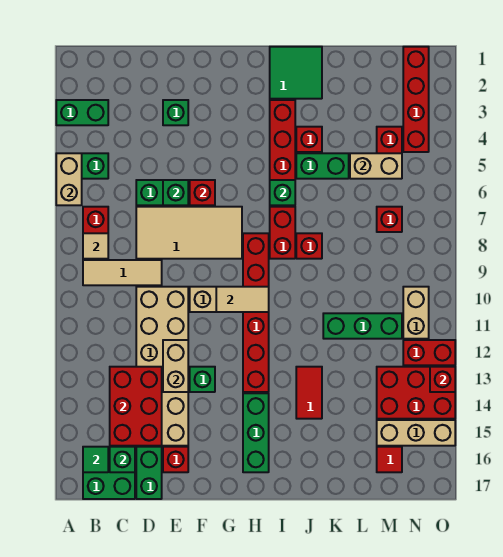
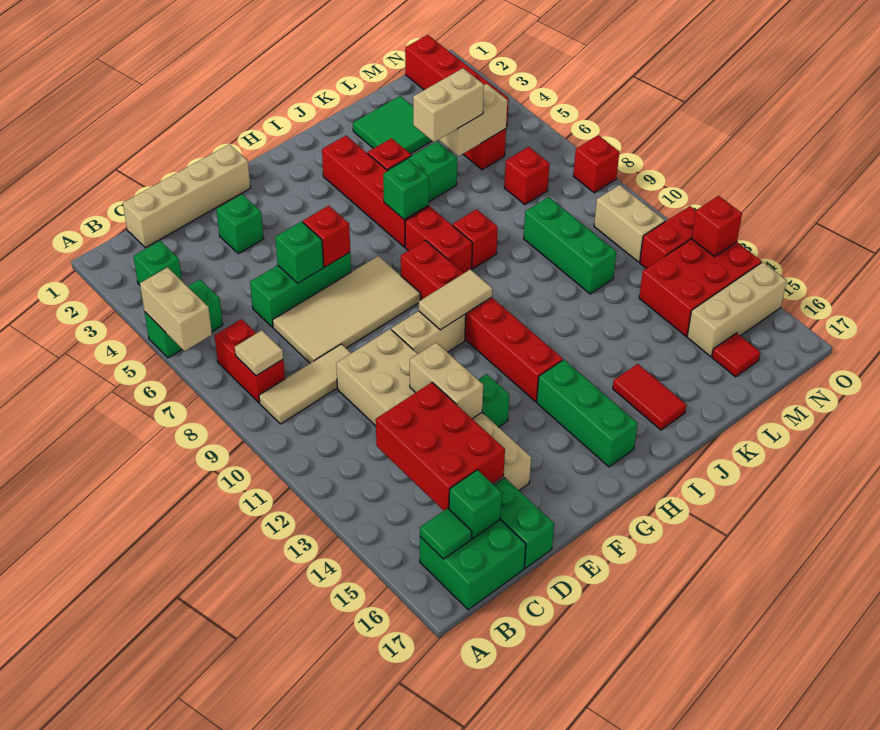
green brick A3:B3 level 1 -> green brick B3 level 1
none -> tan brick C1:F1 level 1
red brick E16 level 1 -> red brick O8 level 1
green tile I1:J2 level 1 -> green tile K2:L3 level 1
red tile J13:J14 level 1 -> red tile J15:J16 level 1
none -> tan brick K5:L5 level 3
green brick K11:M11 level 1 -> green brick L9:L11 level 1

